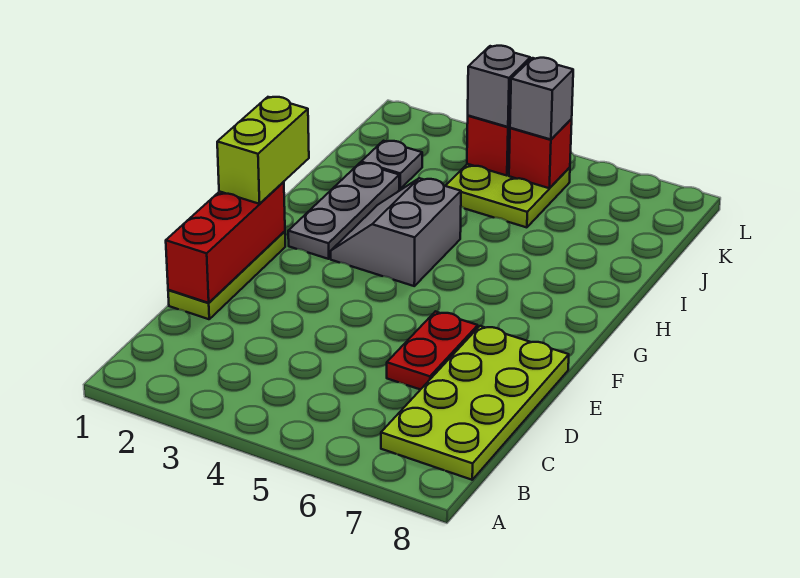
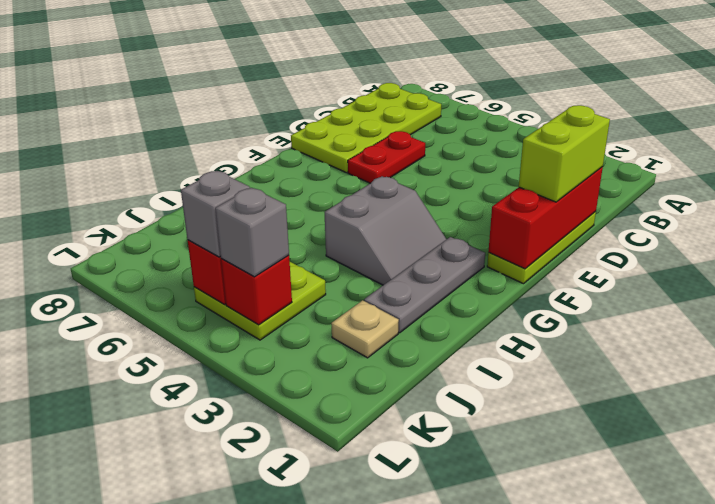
lime brick F1:G1 level 3 -> lime brick D1:E1 level 3
grey plate J2 level 1 -> tan plate J2 level 1

